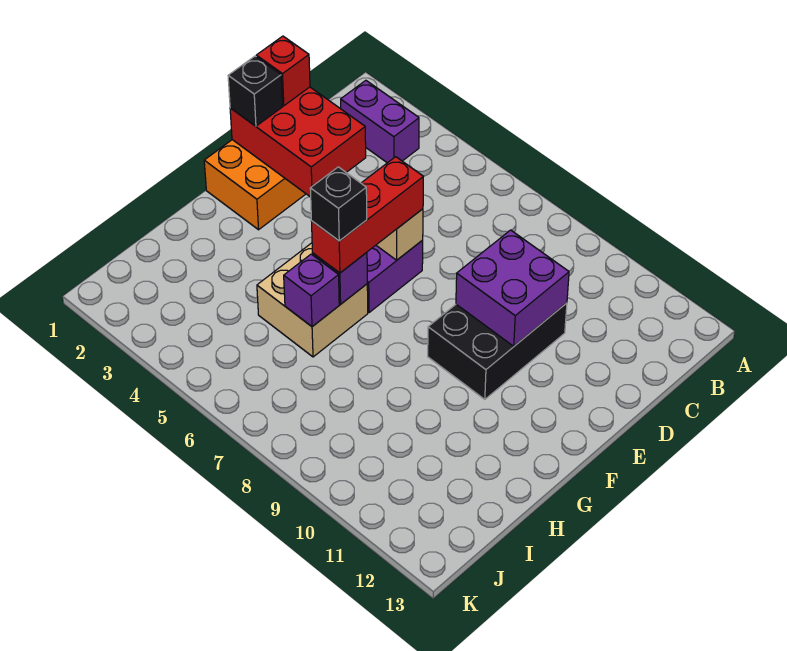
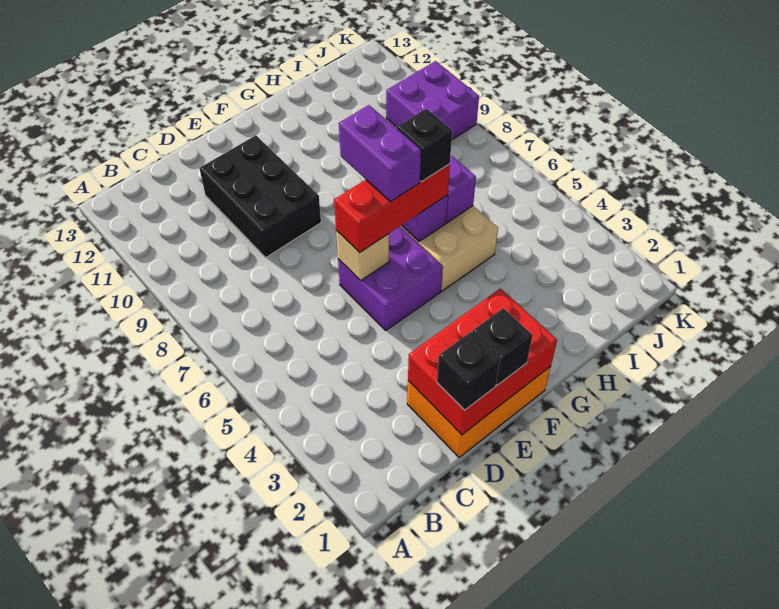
purple brick B2:B3 level 1 -> purple brick F6:F7 level 4
red brick D1:E3 level 2 -> red brick D1:F2 level 2
red brick D1 level 3 -> black brick D1 level 3
black brick D9:F10 level 1 -> black brick D9:E11 level 1
purple brick D9:E10 level 2 -> purple brick J9:K10 level 1

